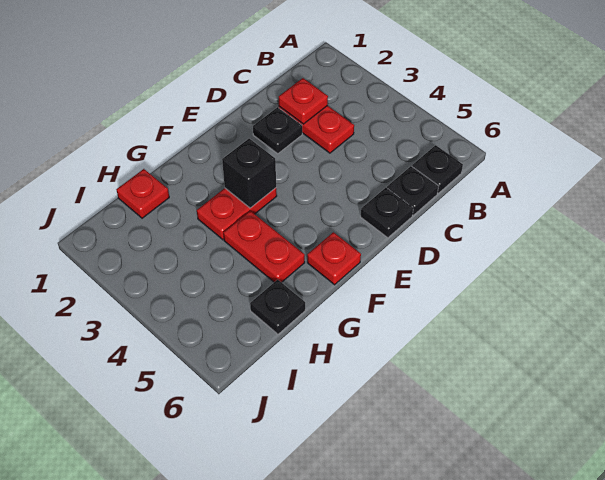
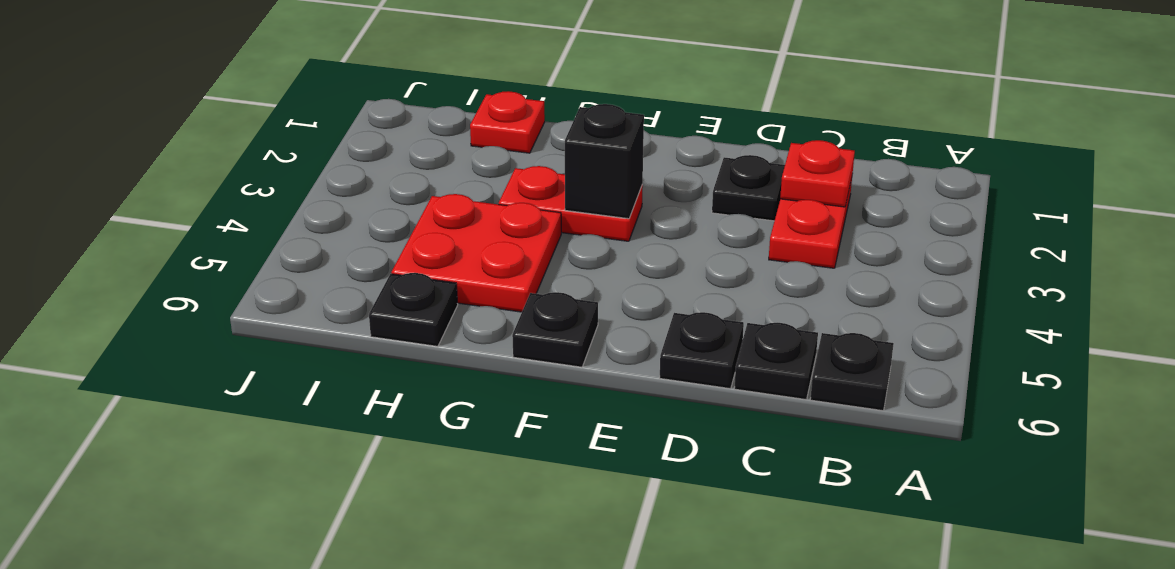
red plate F6 level 1 -> black plate F6 level 1
red plate G4:G5 level 1 -> red plate G4:H5 level 1

